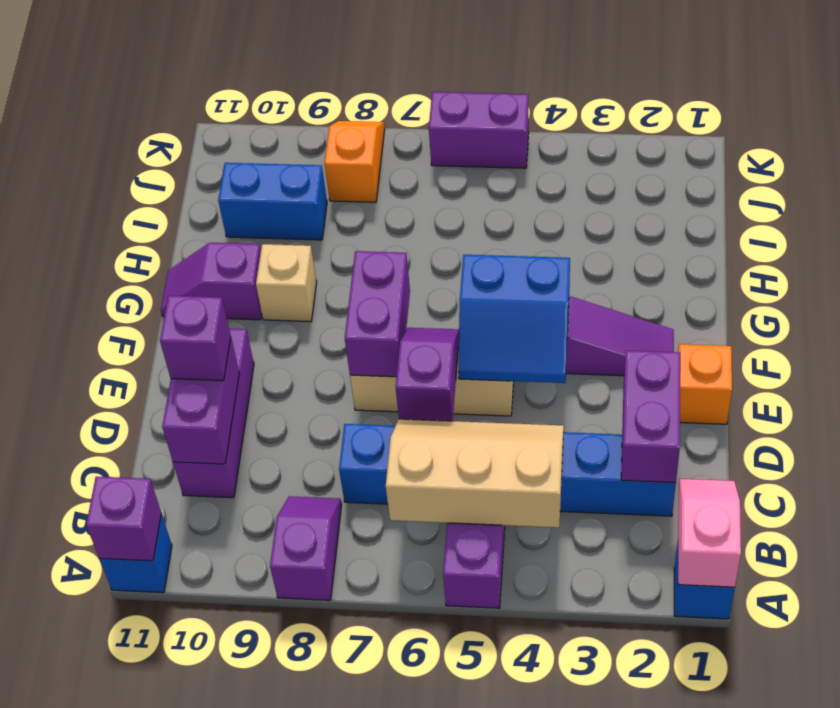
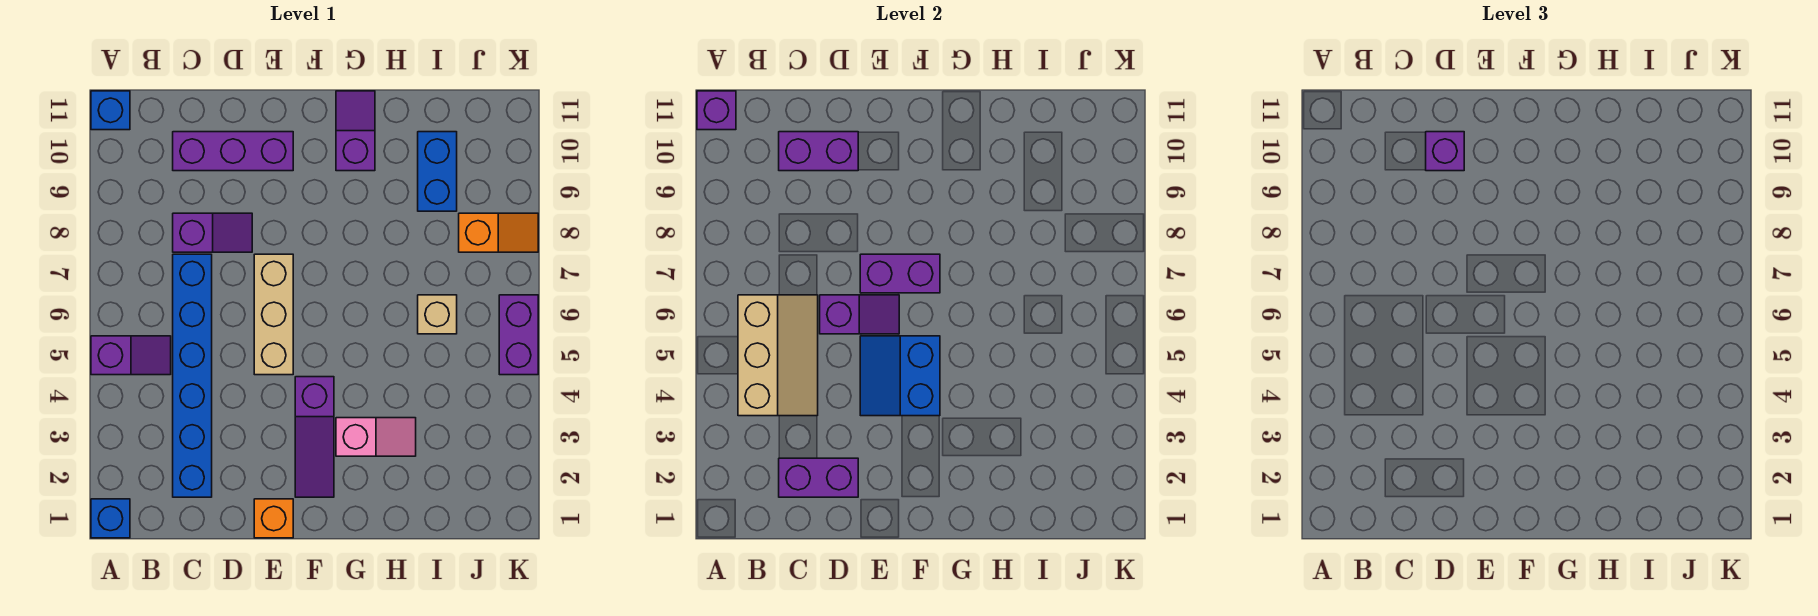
pink slope A1:B1 level 2 top A -> pink slope G3:H3 level 1 top G
purple slope A8:B8 level 1 top A -> purple slope C8:D8 level 1 top C
tan brick G9 level 1 -> tan brick I6 level 1

